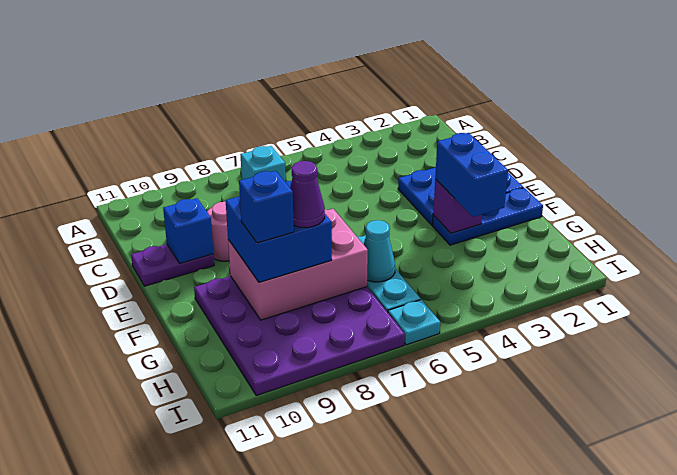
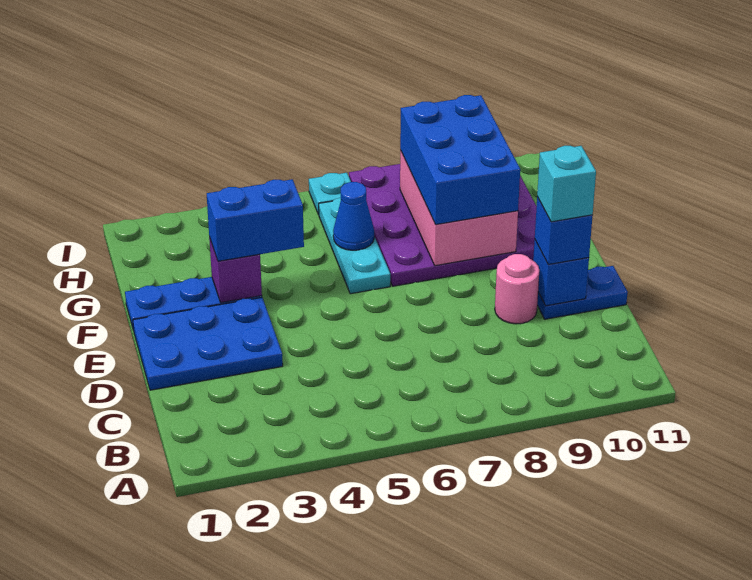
cyan brick B7 level 1 -> cyan brick D10 level 4
purple plate D10:D11 level 1 -> blue plate D10:D11 level 1
blue brick F3:G3 level 3 -> blue brick F3:F4 level 3
pink brick F7:G9 level 2 -> pink brick F8:H9 level 2
blue brick F8:G9 level 3 -> blue brick F8:H9 level 3
cyan cone G6 level 2 -> blue cone G6 level 2
purple cone G8 level 4 -> none
blue brick G9 level 4 -> blue brick D10 level 3

